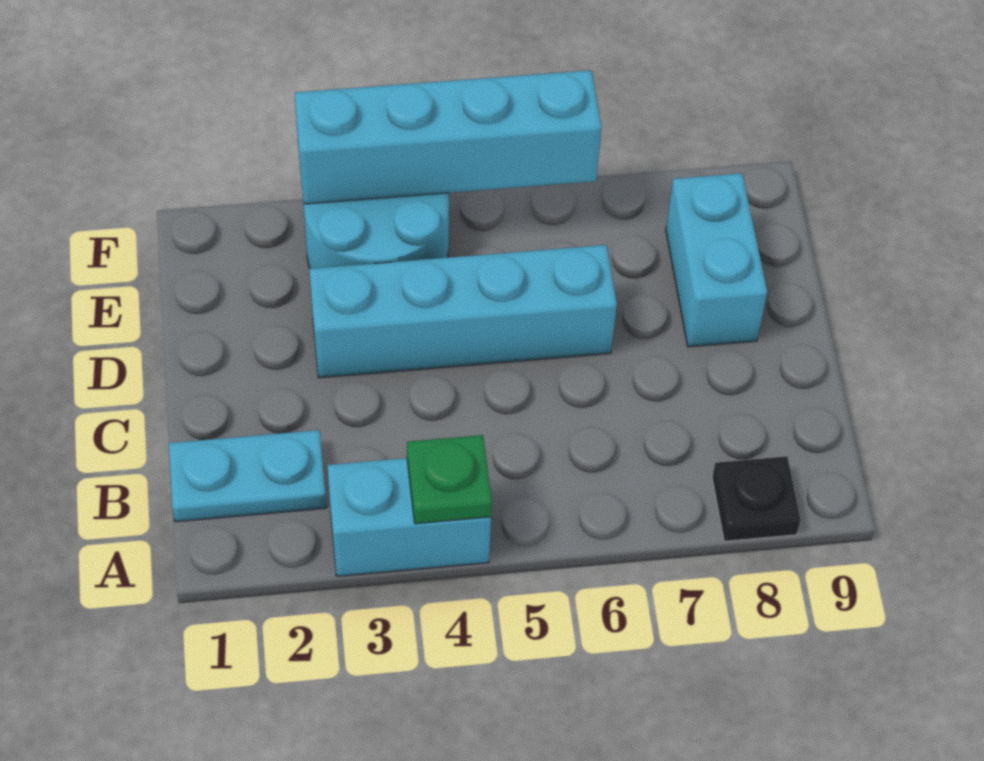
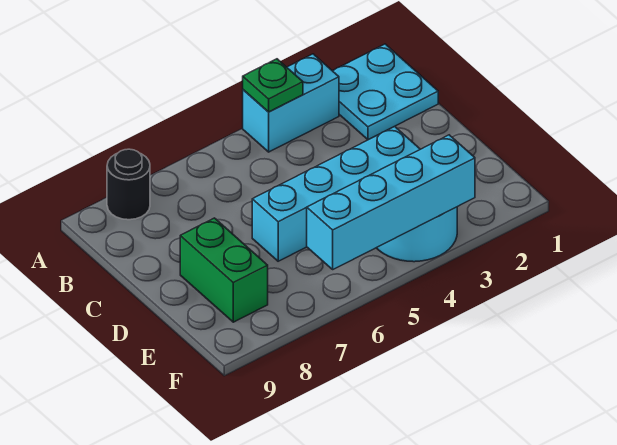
black plate A8 level 1 -> black round brick A8 level 1
cyan plate B1:B2 level 1 -> cyan plate A1:B2 level 1
cyan brick D8:E8 level 1 -> green brick D8:E8 level 1

